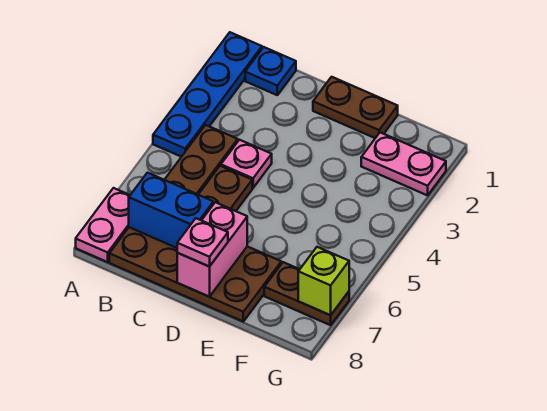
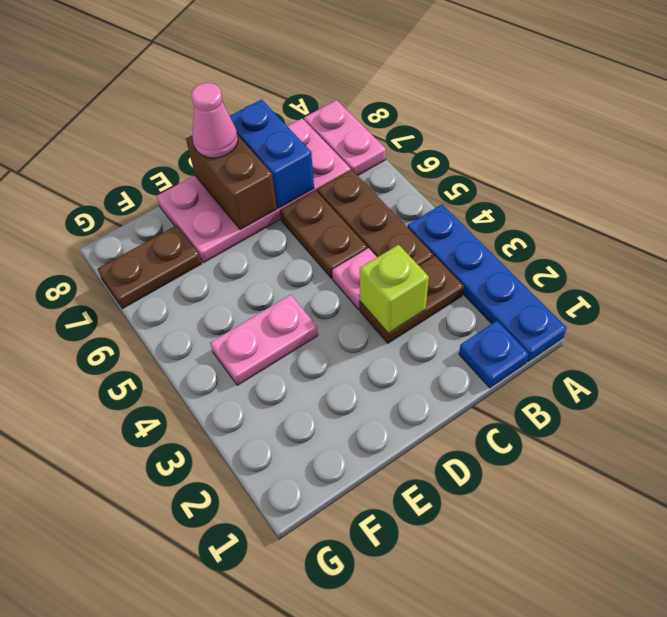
brown plate B7:E8 level 1 -> pink plate B7:E8 level 1
blue brick B7:C7 level 2 -> blue brick C7:C8 level 2
brown plate D1:E1 level 1 -> brown plate B3:C3 level 1
pink brick D7:D8 level 2 -> brown brick D7:D8 level 2
pink plate D8 level 3 -> pink cone D8 level 3
pink plate F2:G2 level 1 -> pink plate E4:F4 level 1
lime brick G7 level 2 -> lime brick C3 level 2

